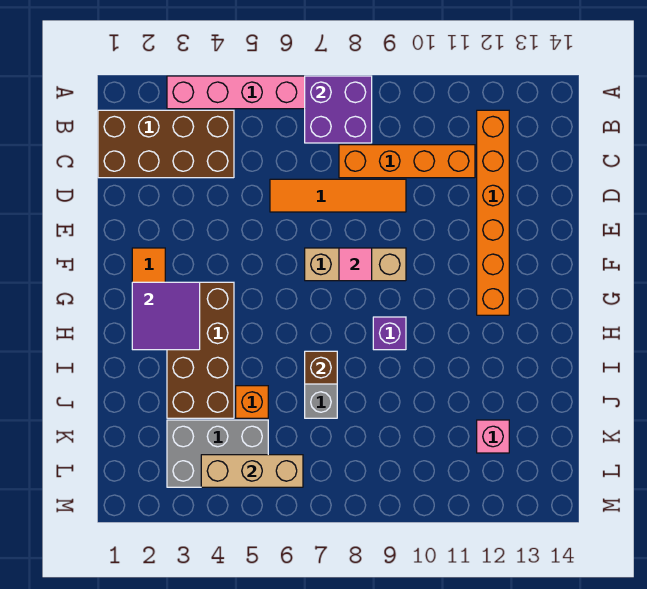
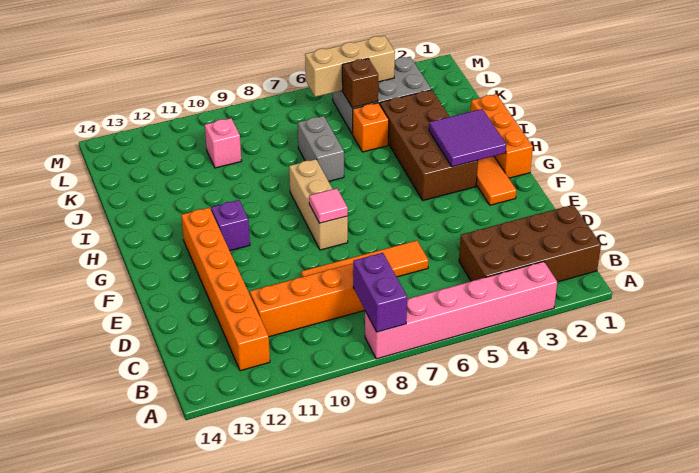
purple brick A7:B8 level 2 -> purple brick A8:B8 level 2
tan brick F7:F9 level 1 -> tan brick F8:H8 level 1
none -> orange brick G1:I1 level 1
purple brick H9 level 1 -> purple brick G11 level 1
brown brick I7 level 2 -> brown brick K5 level 2
pink brick K12 level 1 -> pink brick K10 level 1

